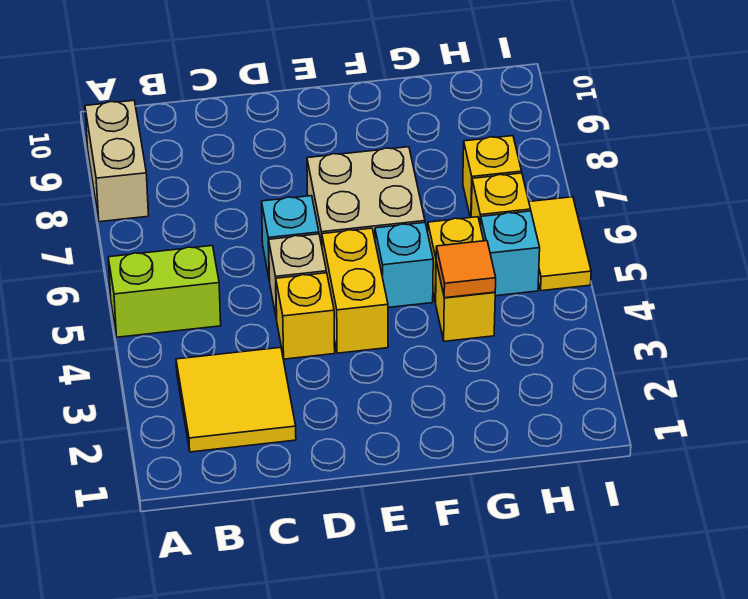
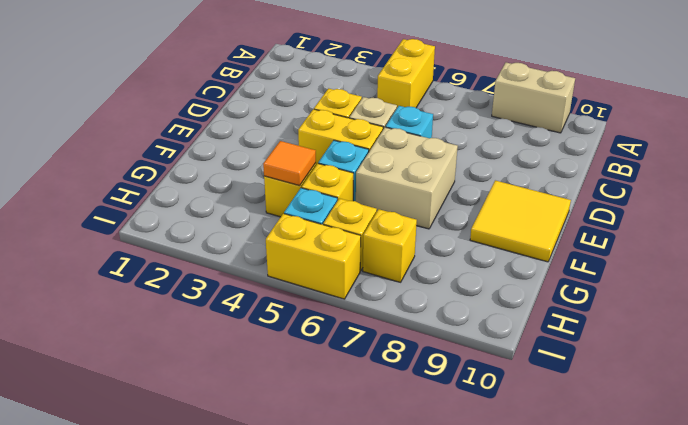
lime brick A5:B5 level 1 -> yellow brick A5:B5 level 1
yellow tile B2:C3 level 1 -> yellow tile E9:F10 level 1
yellow tile I5:I6 level 1 -> yellow brick I5:I6 level 1

